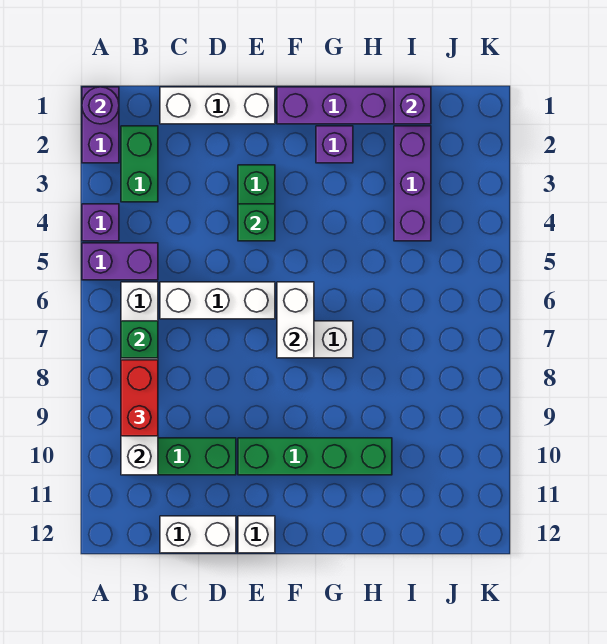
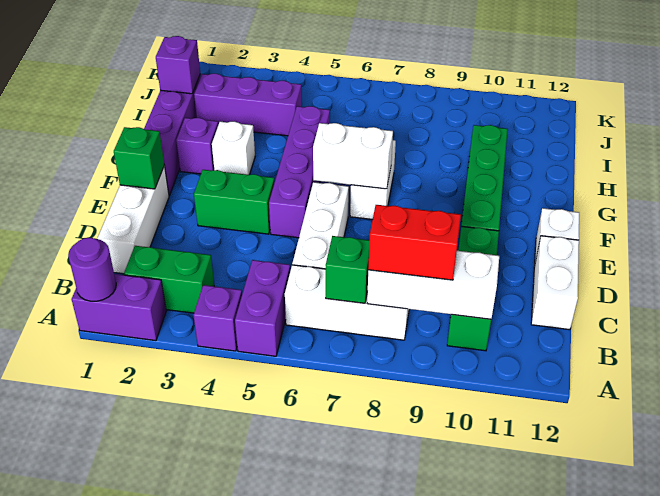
green brick E4 level 2 -> green brick E1 level 2
none -> purple brick E5:H5 level 1
none -> white brick G3 level 1

